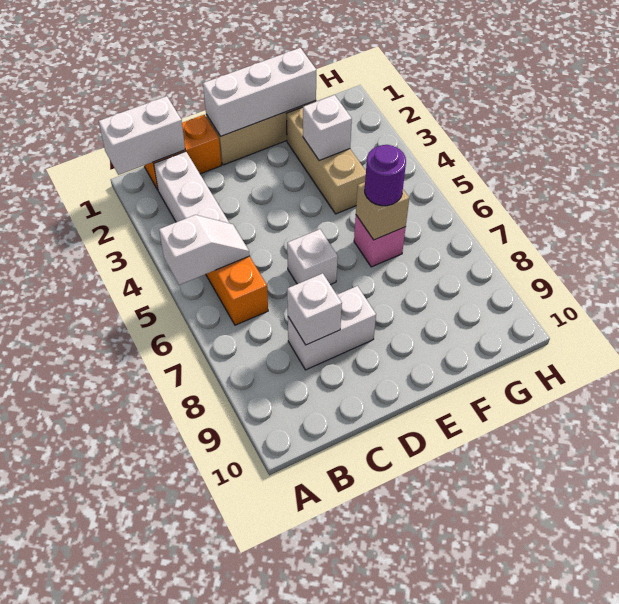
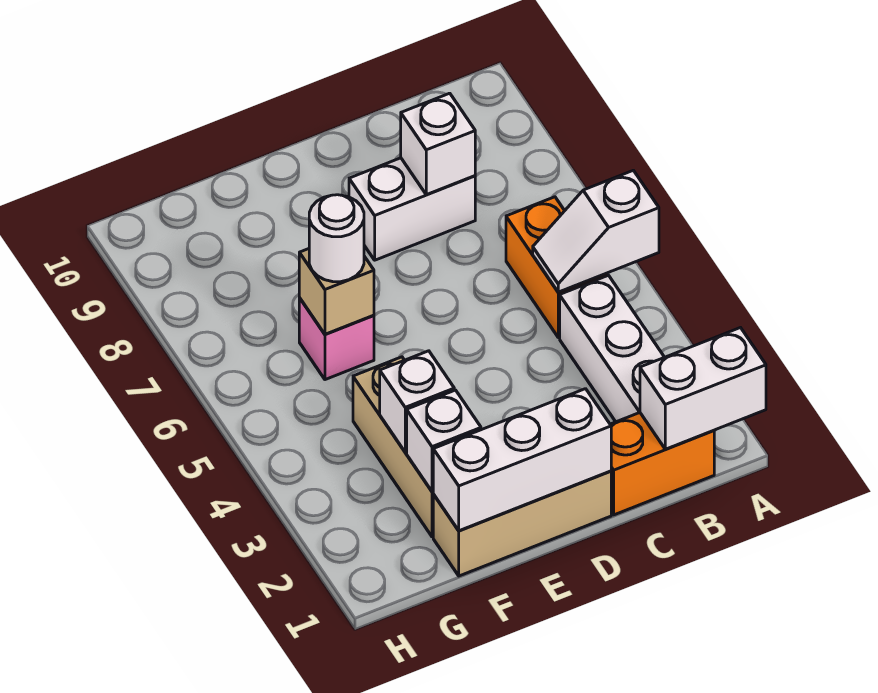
white brick D6 level 1 -> white brick F2 level 2
purple round brick F6 level 3 -> white round brick F6 level 3

